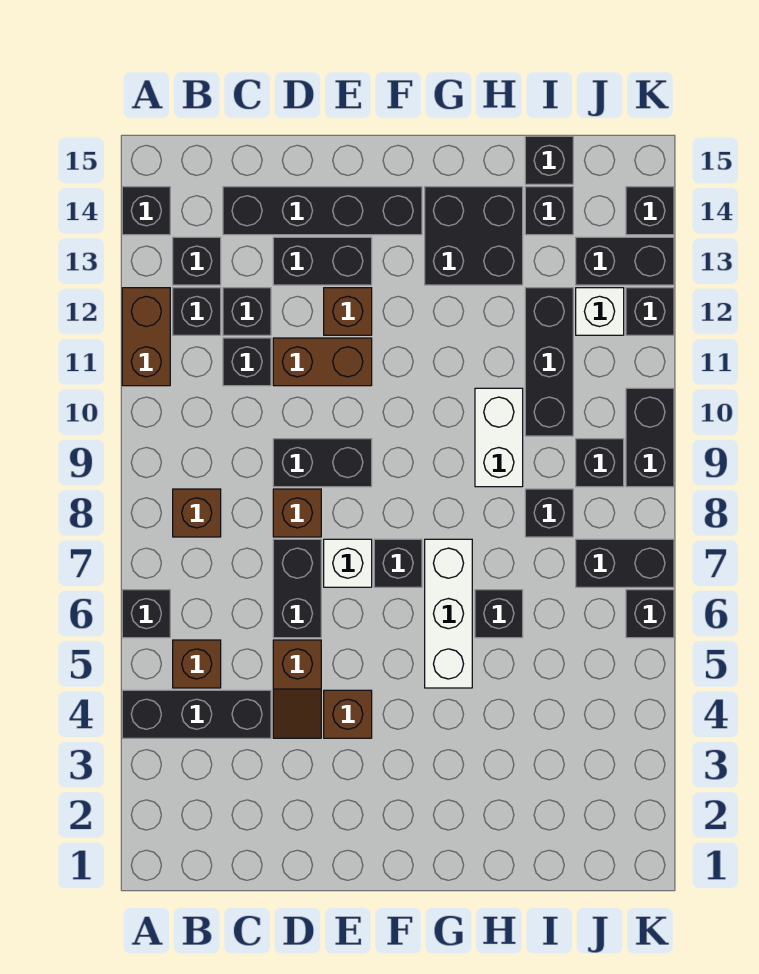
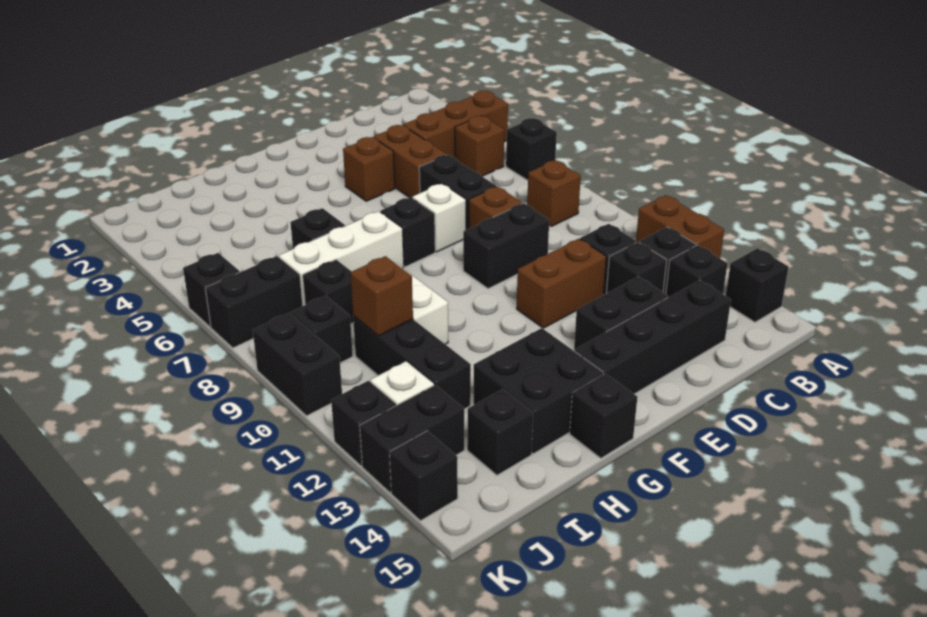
black brick A4:C4 level 1 -> brown brick A4:C4 level 1
brown slope D4:D5 level 1 top 5 -> brown brick D4:D5 level 1
brown brick E12 level 1 -> brown brick I10 level 2
white brick G5:G7 level 1 -> white brick G7:I7 level 1
black brick I15 level 1 -> black brick G15 level 1

